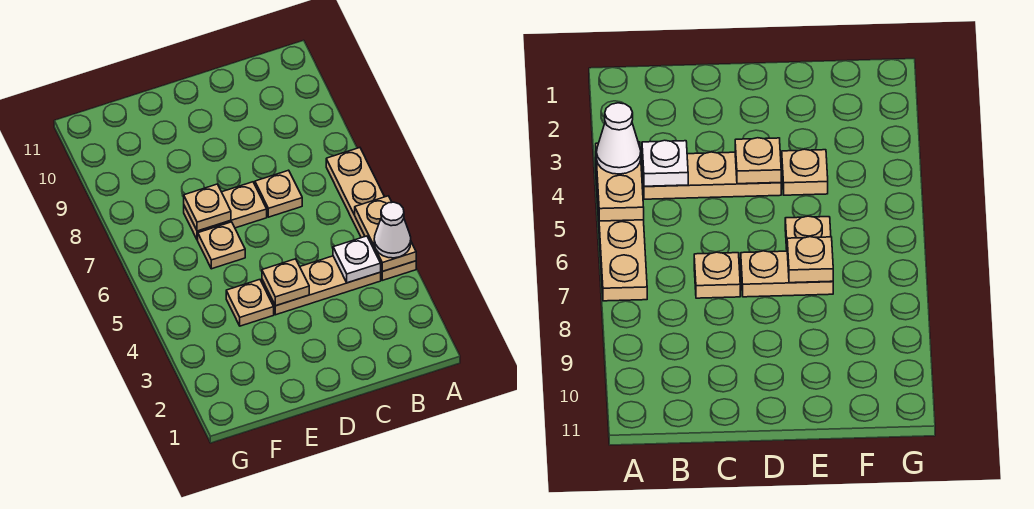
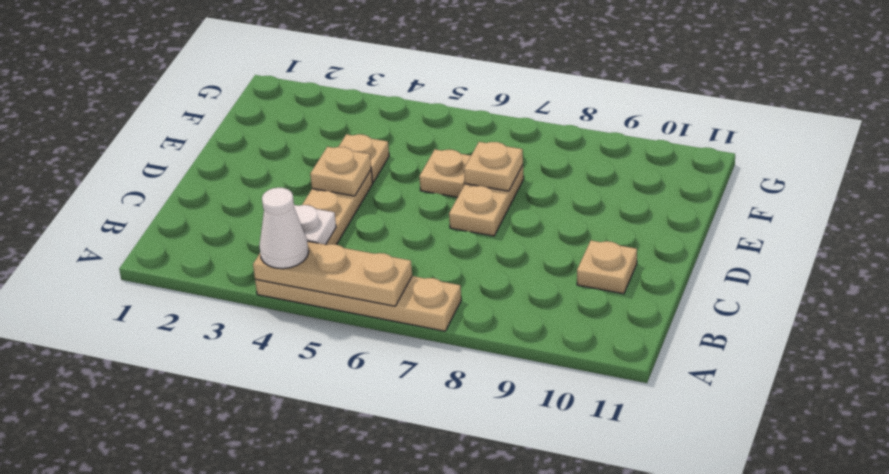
tan plate A4:A5 level 2 -> tan plate A4:A6 level 2
tan plate C7 level 1 -> tan plate C10 level 1

